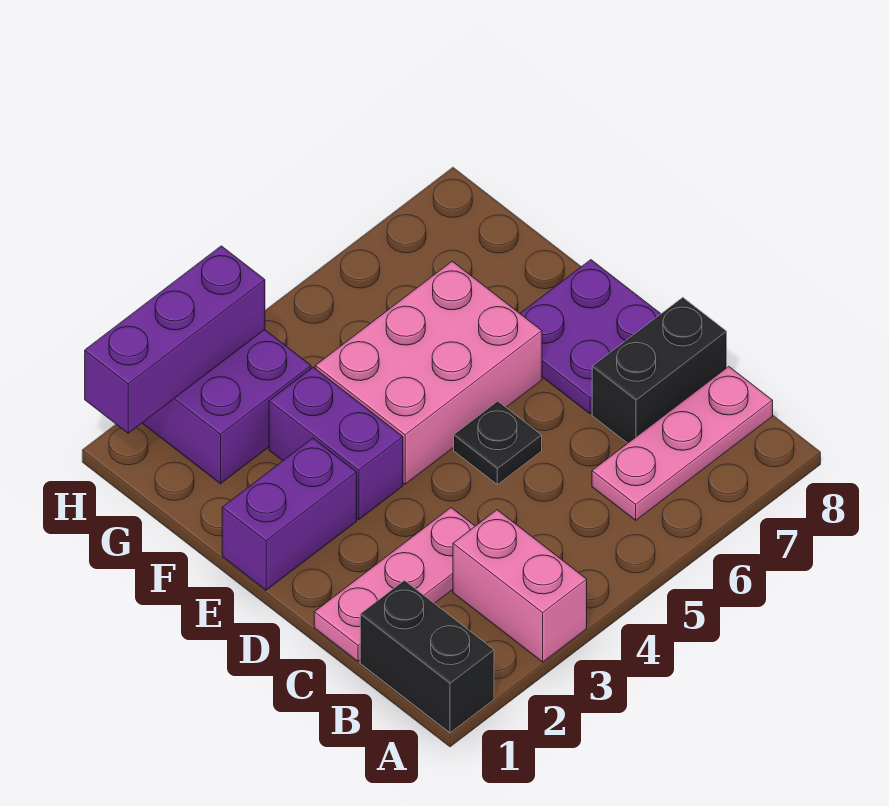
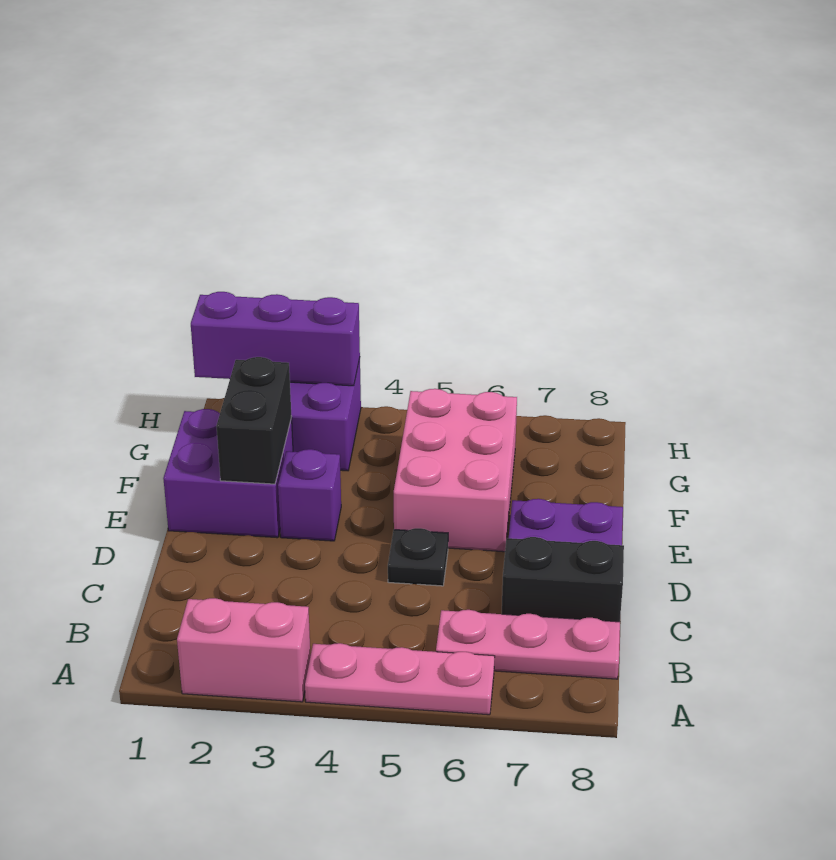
black brick A1:B1 level 1 -> black brick E2:F2 level 2
pink brick A3:B3 level 1 -> pink brick A2:A3 level 1
pink plate C1:C3 level 1 -> pink plate A4:A6 level 1
purple brick E1:E2 level 1 -> purple brick E1:F2 level 1
purple brick E3:F3 level 1 -> purple brick E3 level 1
pink brick E4:F6 level 1 -> pink brick E5:G6 level 1

